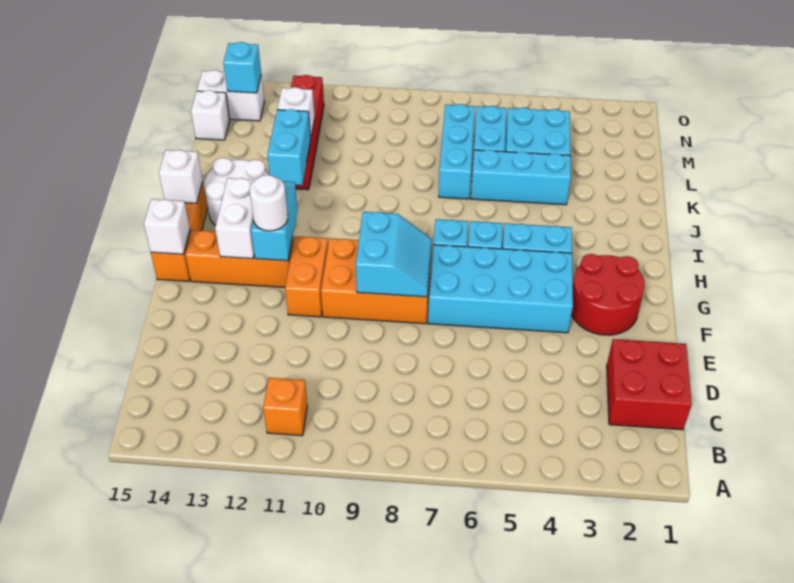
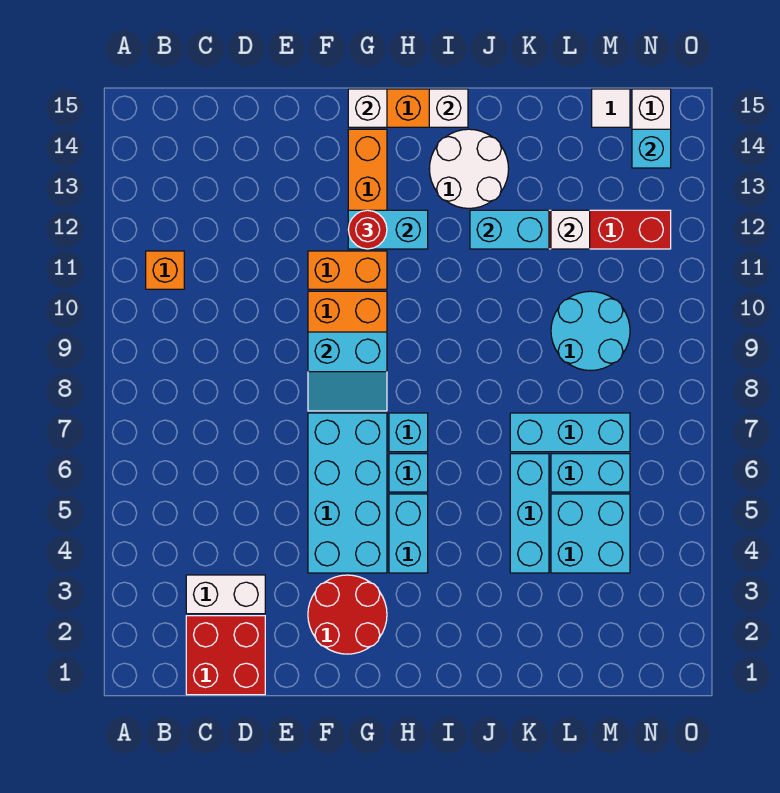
white round brick G12 level 3 -> red round brick G12 level 3
white brick G13:H13 level 2 -> white brick C3:D3 level 1
none -> cyan round brick L9:M10 level 1
white brick M15 level 1 -> white tile M15 level 1

